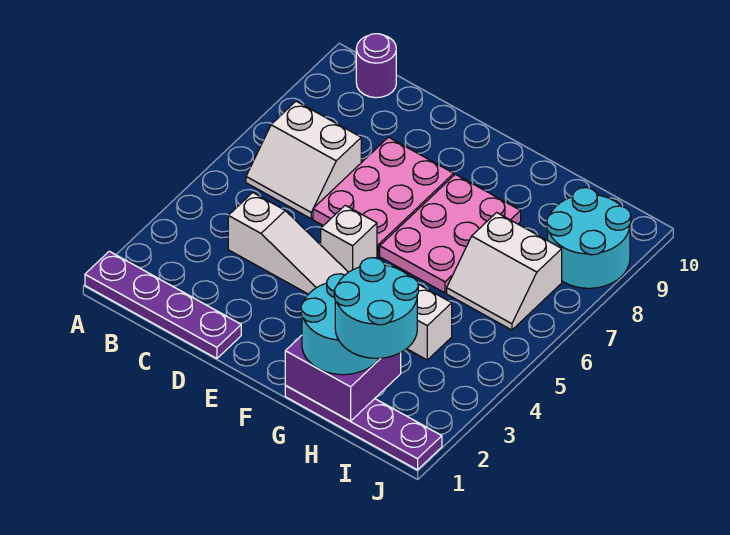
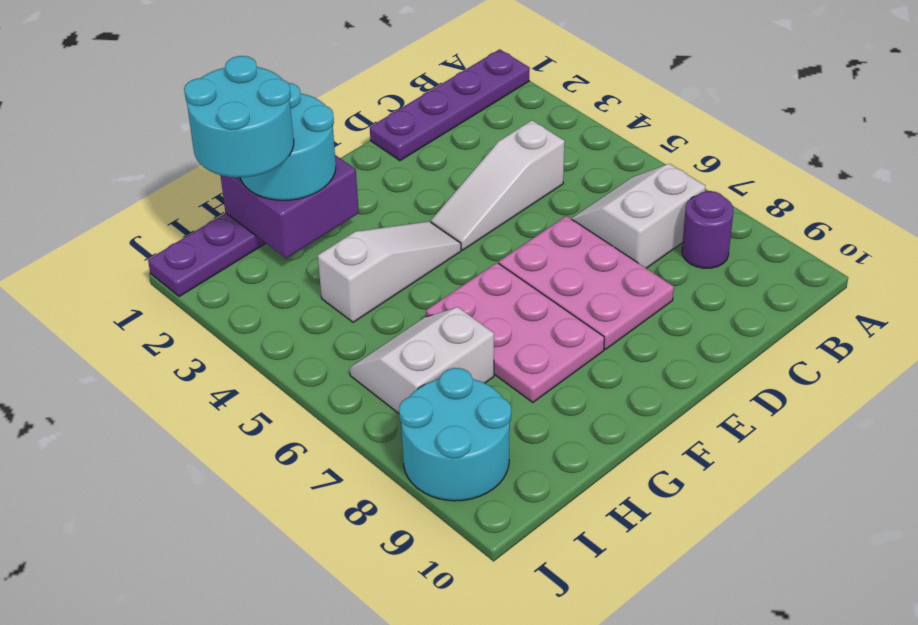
purple round brick B10 level 1 -> purple round brick B8 level 1
white brick E5 level 1 -> none

